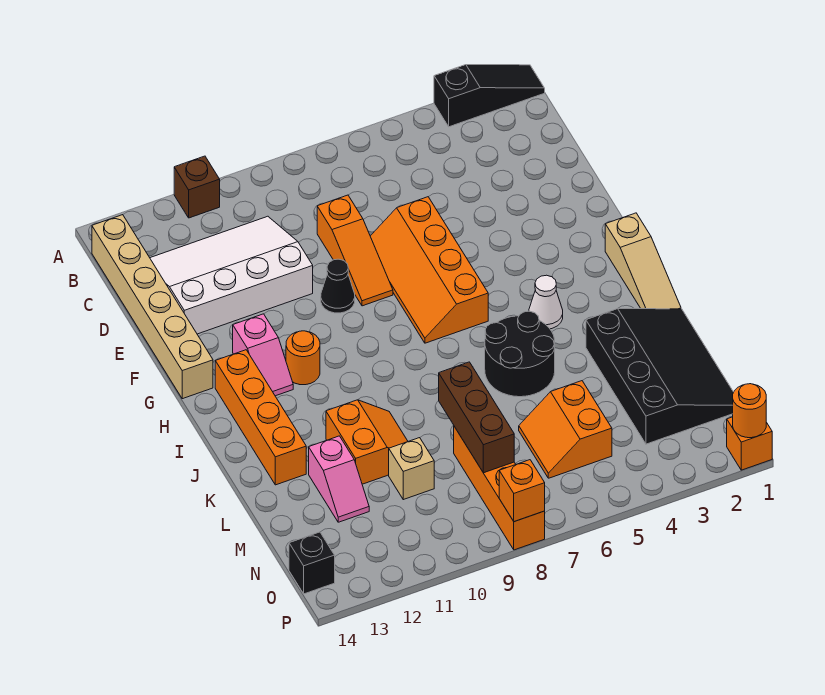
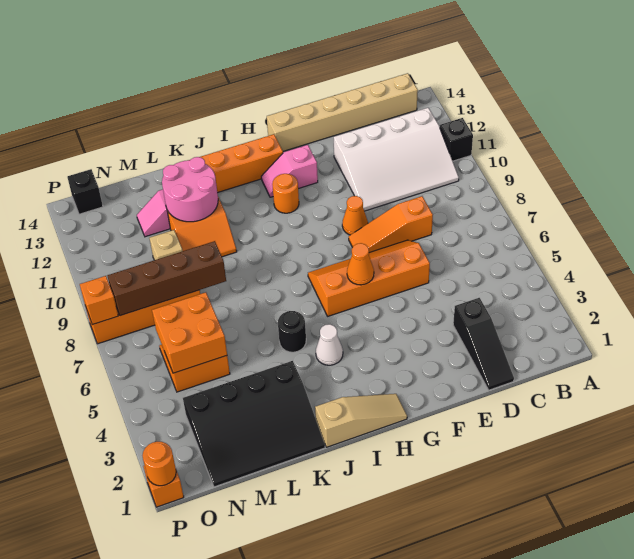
black slope A1:A3 level 1 top 3 -> black slope D1:D3 level 1 top 3
brown brick A11 level 1 -> black brick A11 level 1
white slope C10:E13 level 1 top E -> white slope B10:E12 level 1 top 12
black cone F9 level 1 -> orange cone F9 level 1
none -> orange cone G6 level 2
tan slope H1:J1 level 1 top H -> tan slope H1:J1 level 1 top J
black round brick J5:K6 level 1 -> black round brick J5 level 1
none -> pink round brick K11:L12 level 2
brown brick L8:N8 level 2 -> brown brick L8:O8 level 2
none -> orange brick M5:N6 level 2

